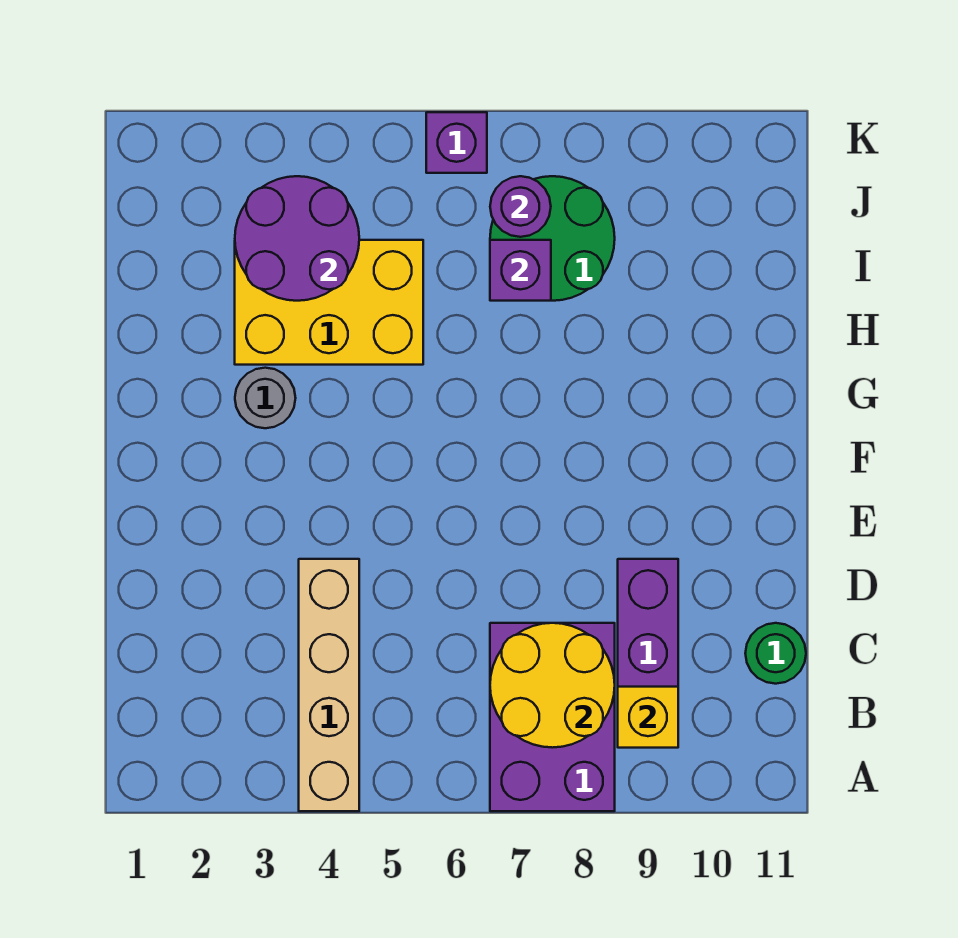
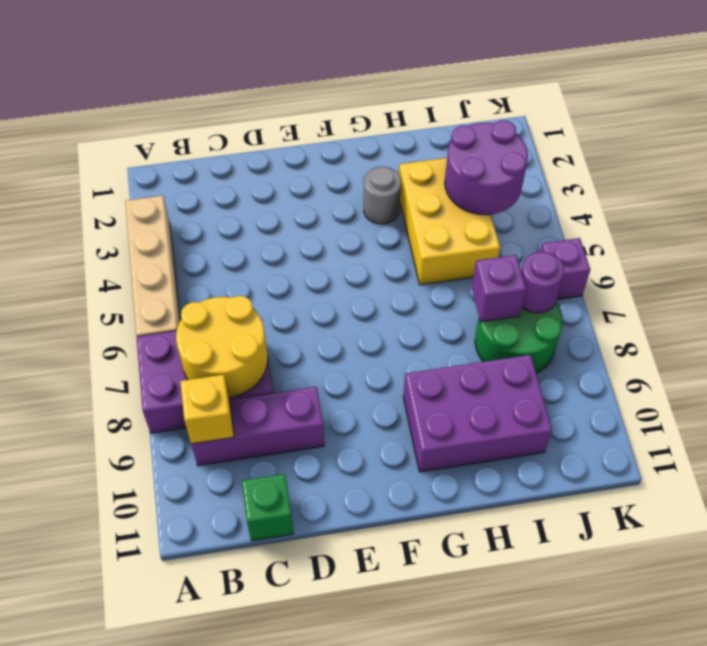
tan brick A4:D4 level 1 -> tan brick A3:A6 level 1
green round brick C11 level 1 -> green brick C11 level 1
none -> purple brick G9:I10 level 1

